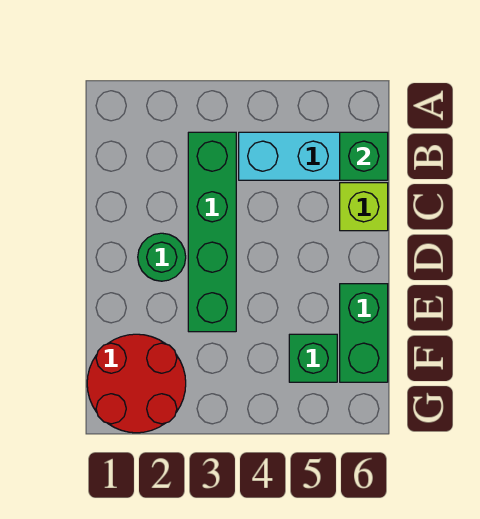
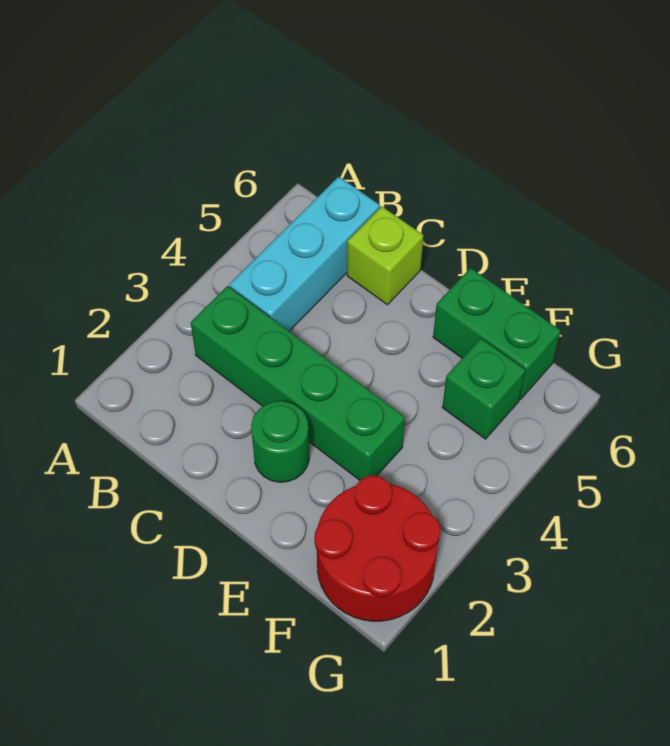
green brick B6 level 2 -> none

